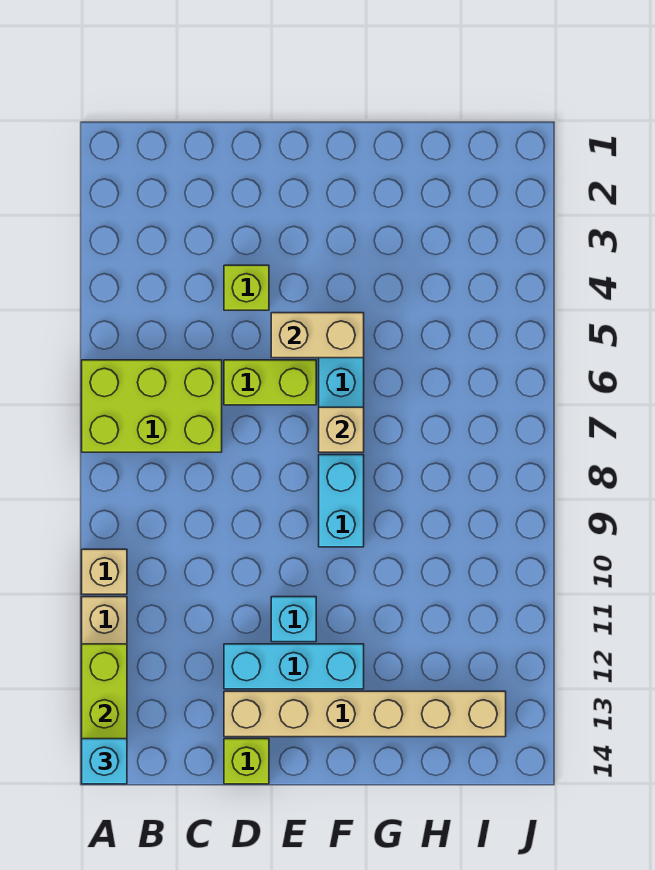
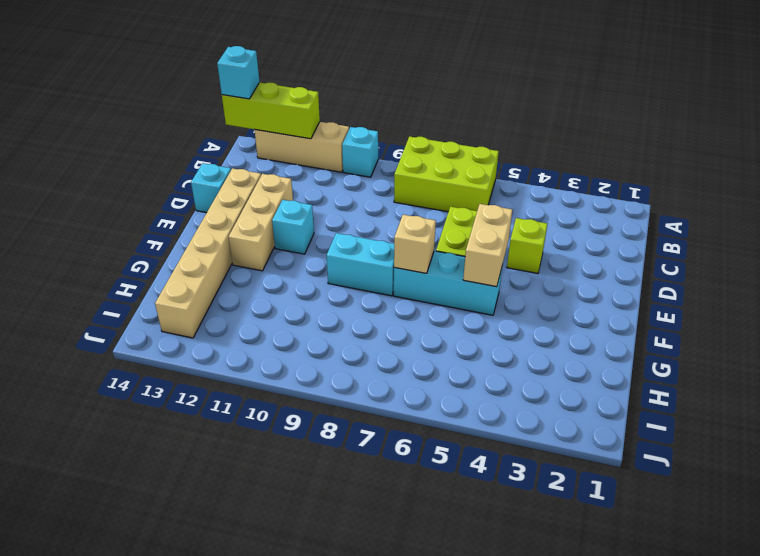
lime brick A6:C7 level 1 -> lime brick A6:B8 level 1
tan brick A10 level 1 -> cyan brick A10 level 1
cyan brick D12:F12 level 1 -> tan brick D12:F12 level 1
lime brick D14 level 1 -> cyan brick D14 level 1

